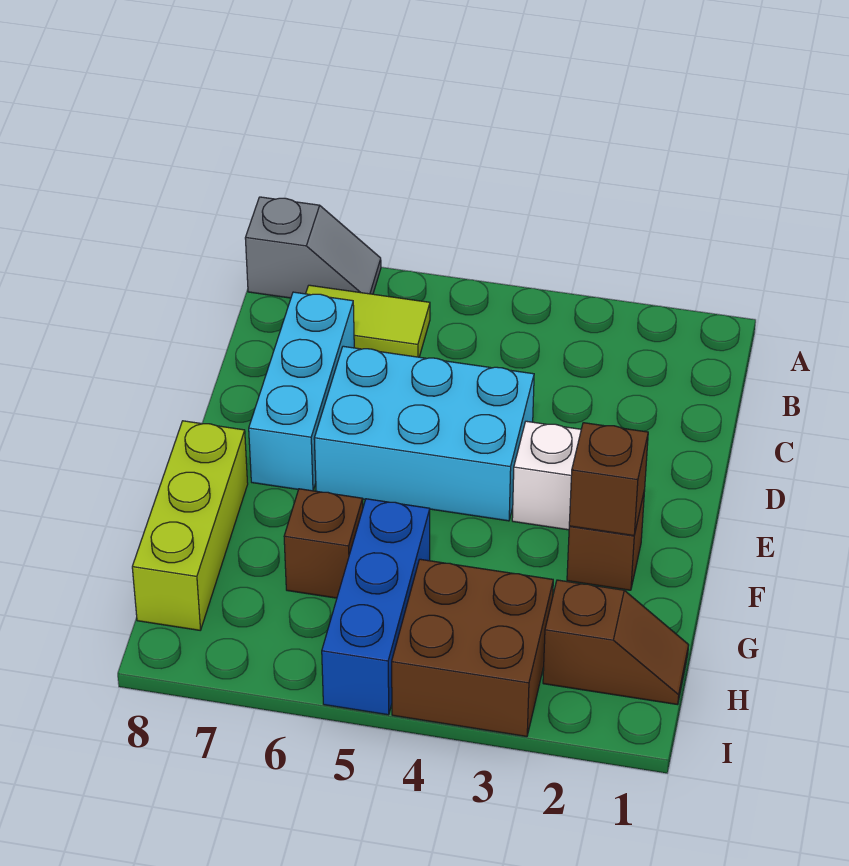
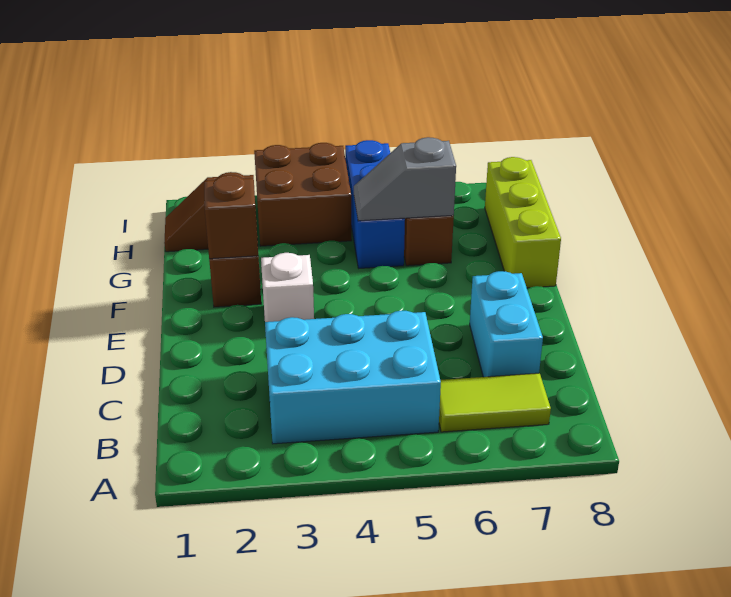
grey slope A7:A8 level 1 top 8 -> grey slope G5:G6 level 2 top 6
cyan brick C7:E7 level 1 -> cyan brick C7:D7 level 1
cyan brick D4:E6 level 1 -> cyan brick B3:C5 level 1

